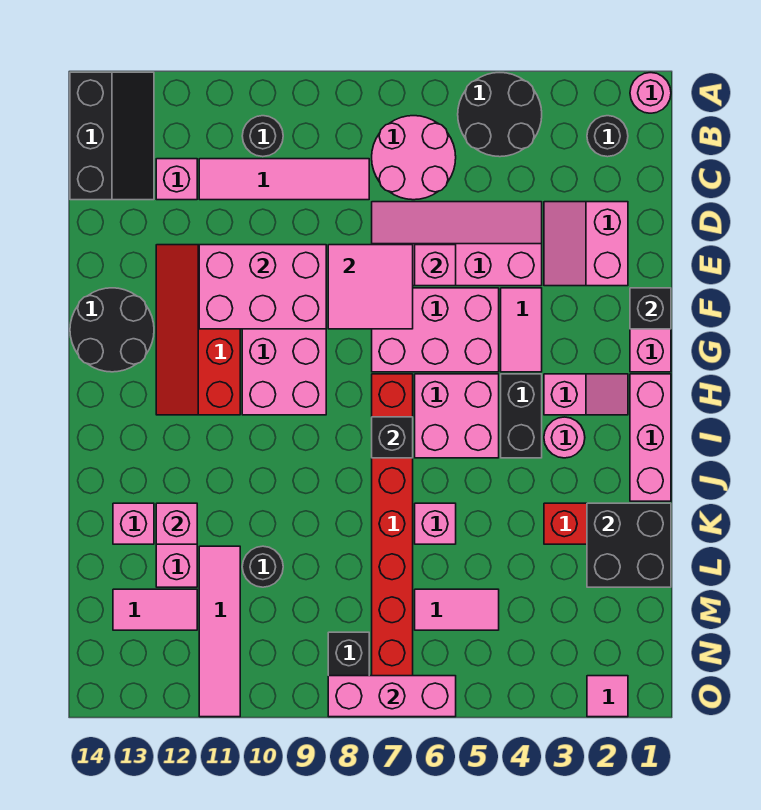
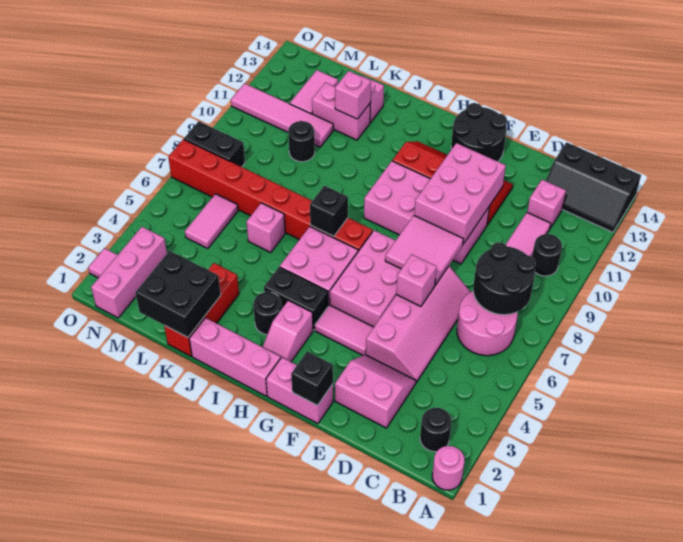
black round brick A4:B5 level 1 -> black round brick B7:C8 level 2
pink round brick I3 level 1 -> black round brick I3 level 1
pink brick O6:O8 level 2 -> pink brick N1:N3 level 1

